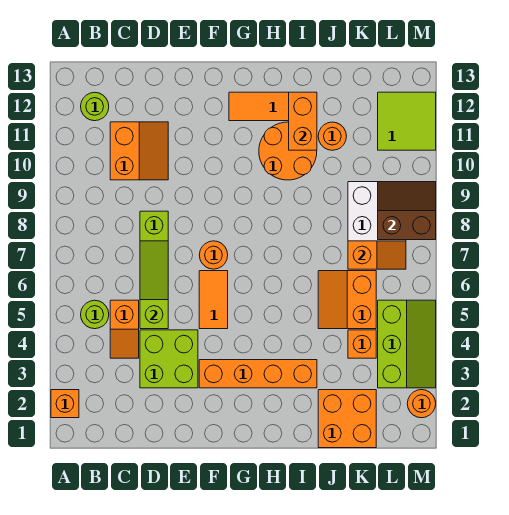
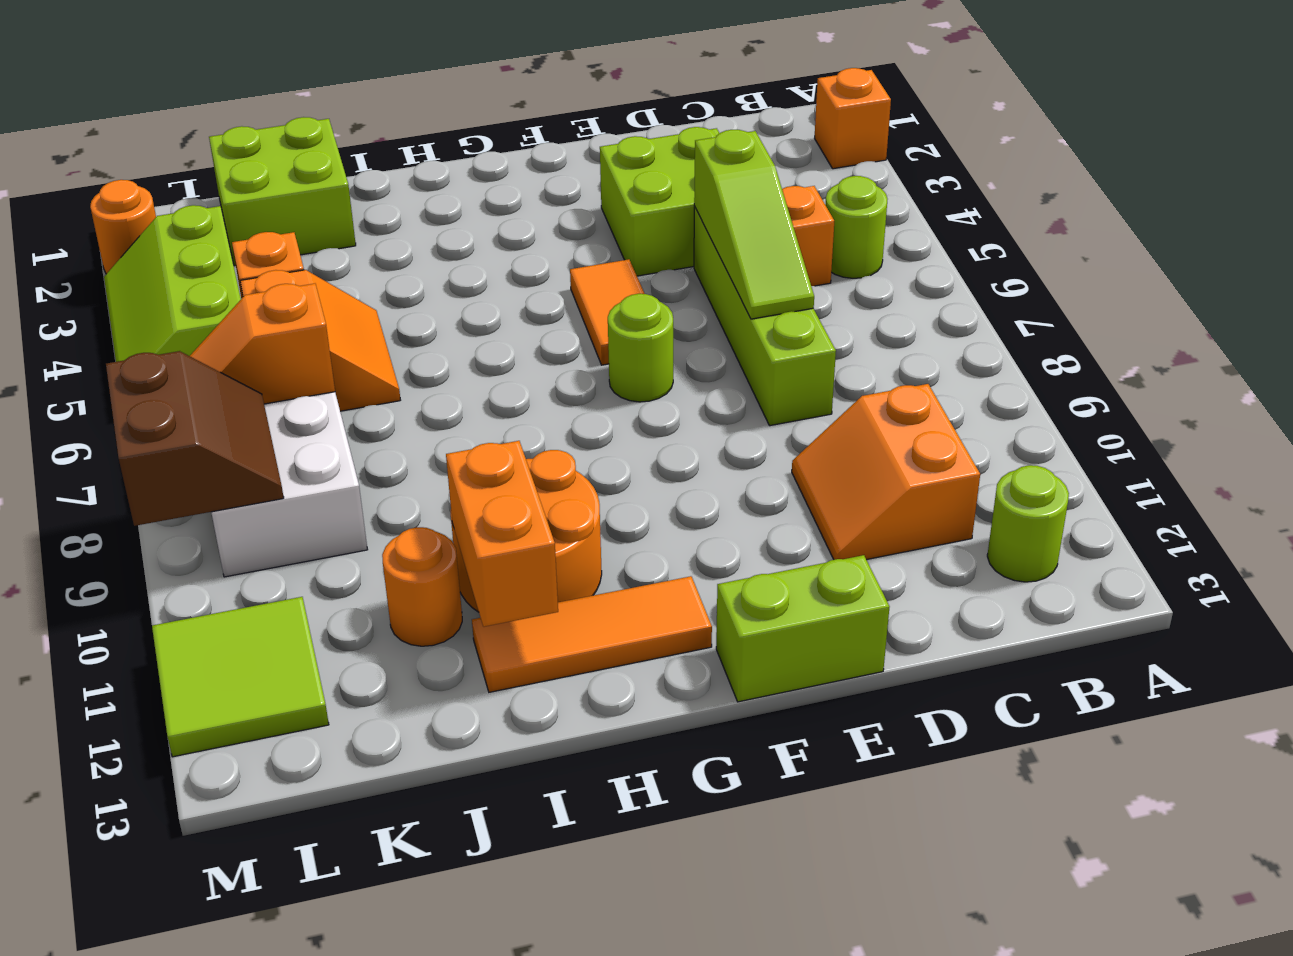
none -> lime brick E13:F13 level 1
orange brick F3:I3 level 1 -> none
orange round brick F7 level 1 -> lime round brick F7 level 1
orange brick J1:K2 level 1 -> lime brick J1:K2 level 1
brown slope L8:M9 level 2 top 8 -> brown slope L8:M9 level 2 top M

